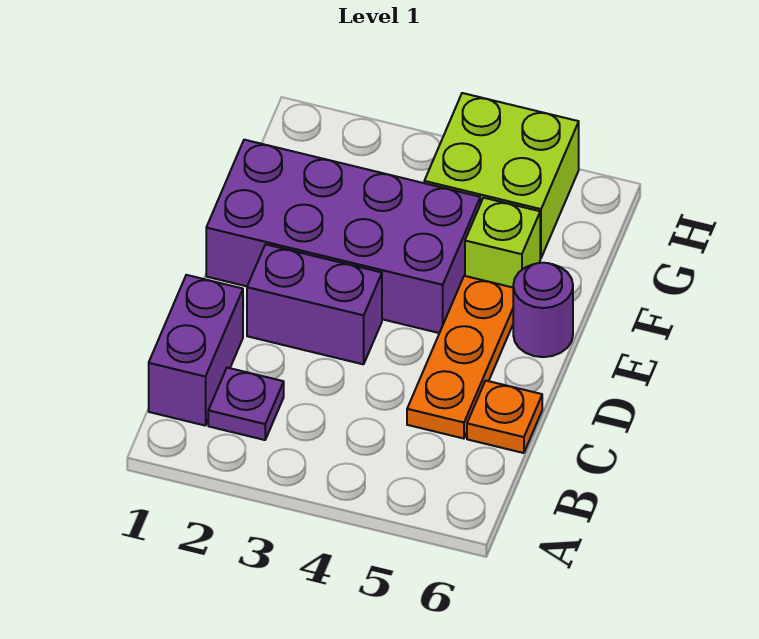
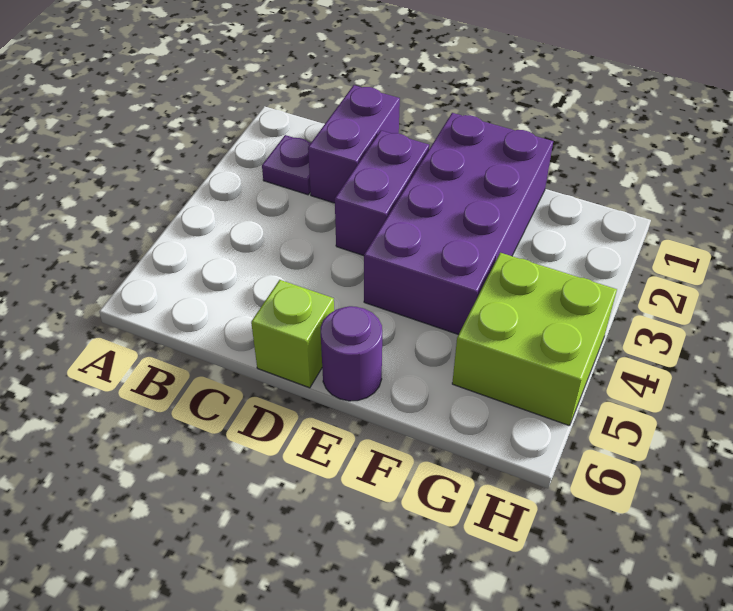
purple brick B1:C1 level 1 -> purple brick C1:C2 level 1
orange plate C5:E5 level 1 -> none
orange plate C6 level 1 -> none
lime brick F5 level 1 -> lime brick D6 level 1

